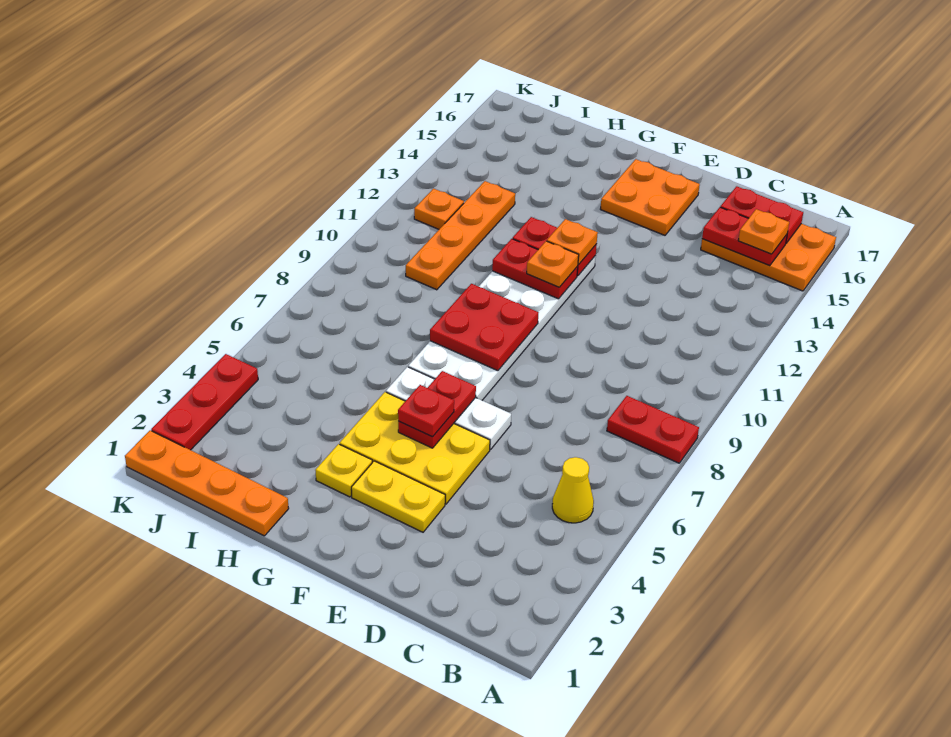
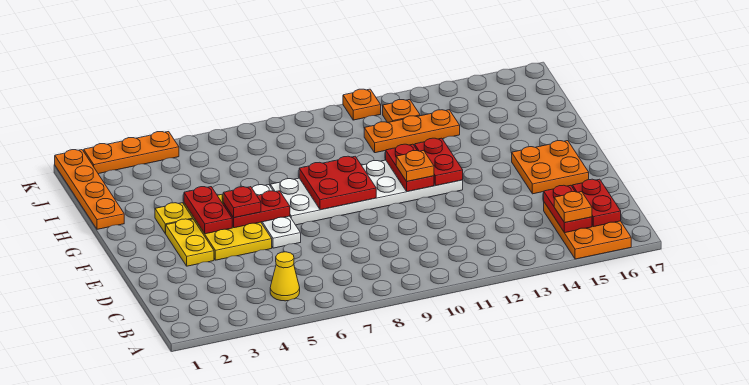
red plate A8:B8 level 1 -> red plate F4:G4 level 2
orange plate F12 level 3 -> orange plate K11 level 1
orange plate I10:I13 level 1 -> orange plate I11:I13 level 1
red plate K2:K4 level 1 -> orange plate K2:K4 level 1

